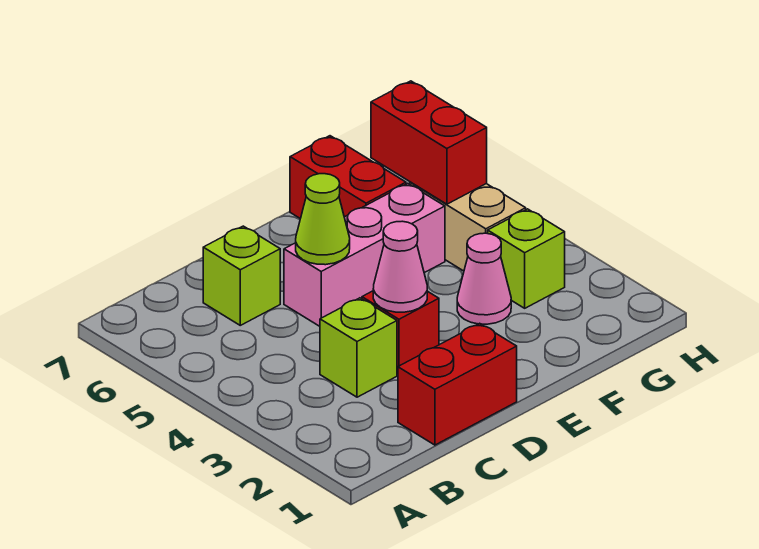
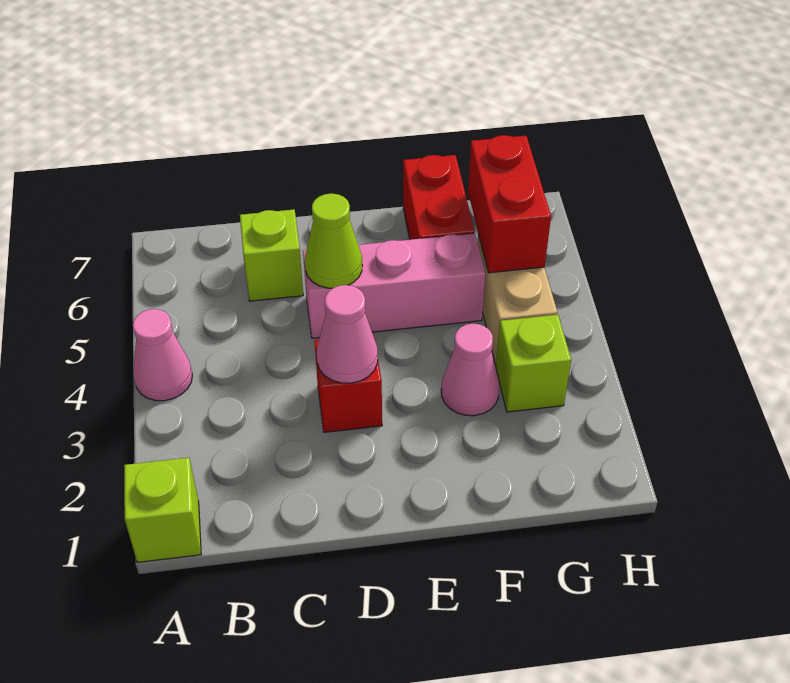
none -> pink cone A4 level 1
red brick C1:D1 level 1 -> none
lime brick C3 level 1 -> lime brick A1 level 1

